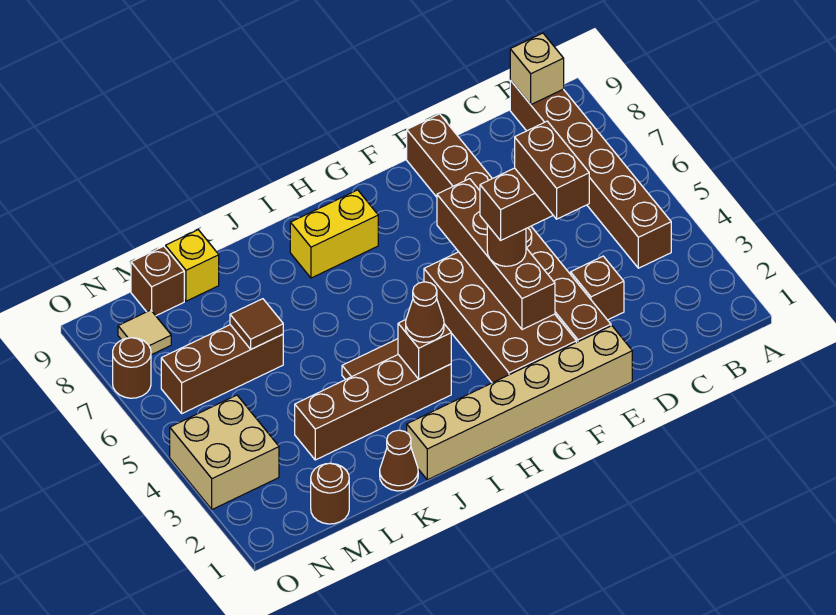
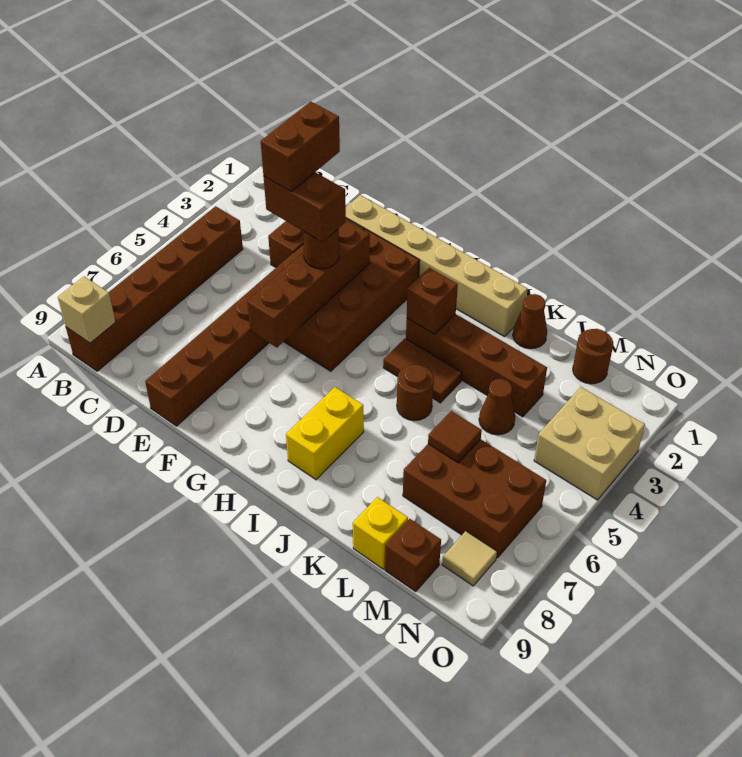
yellow brick H8:I8 level 1 -> yellow brick I7:I8 level 1
brown cone I3 level 3 -> brown cone L4 level 1
brown brick L6:N6 level 1 -> brown brick L6:N7 level 1
brown round brick O7 level 1 -> brown round brick J5 level 1

